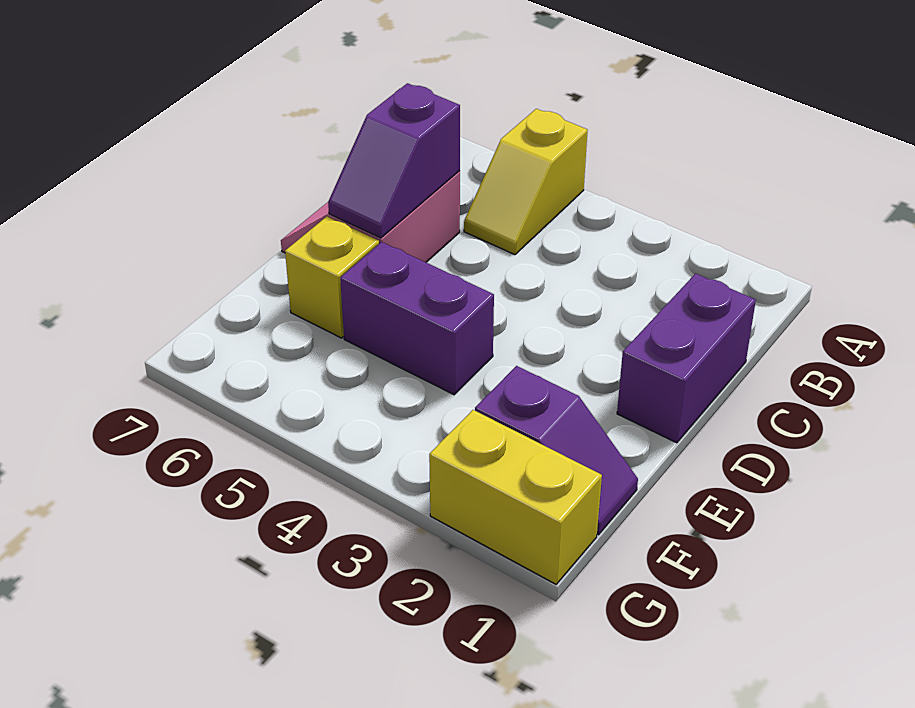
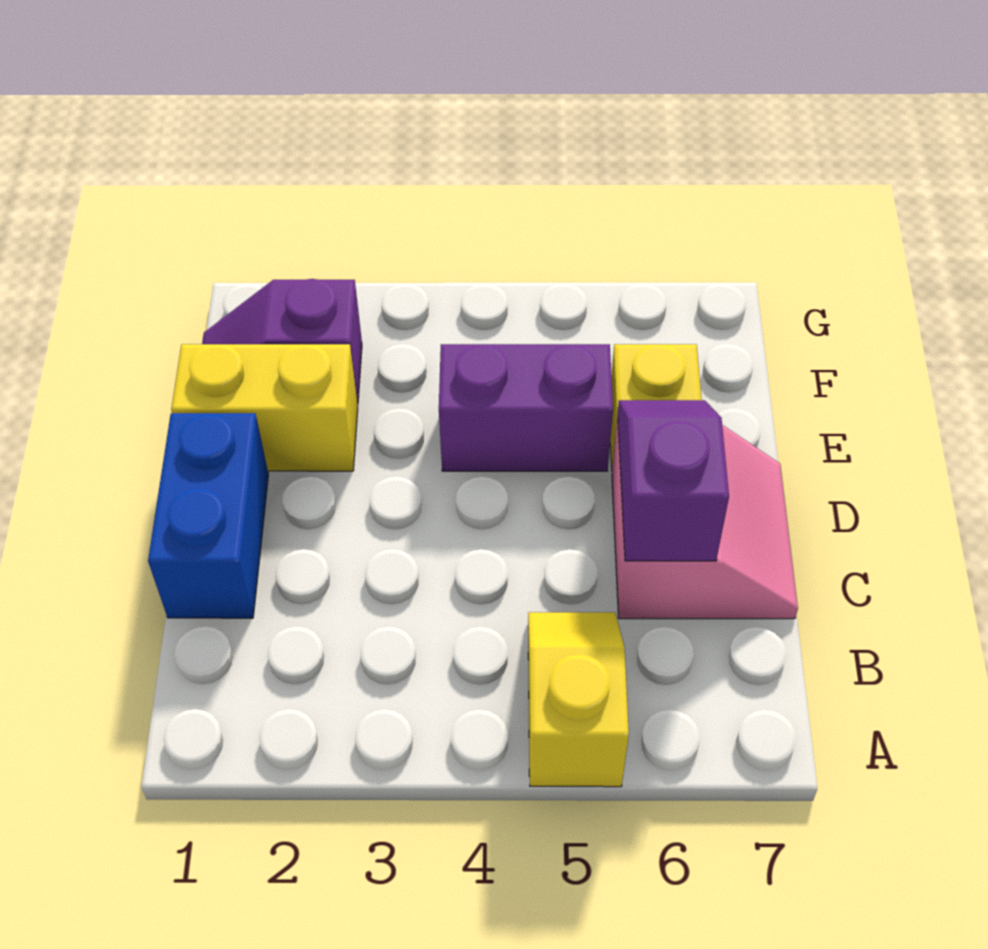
purple brick C1:D1 level 1 -> blue brick C1:D1 level 1
yellow brick G1:G2 level 1 -> yellow brick E1:E2 level 1

